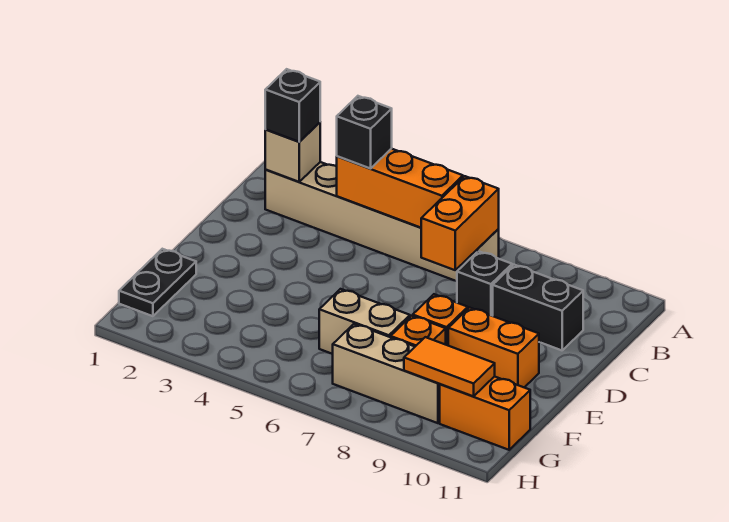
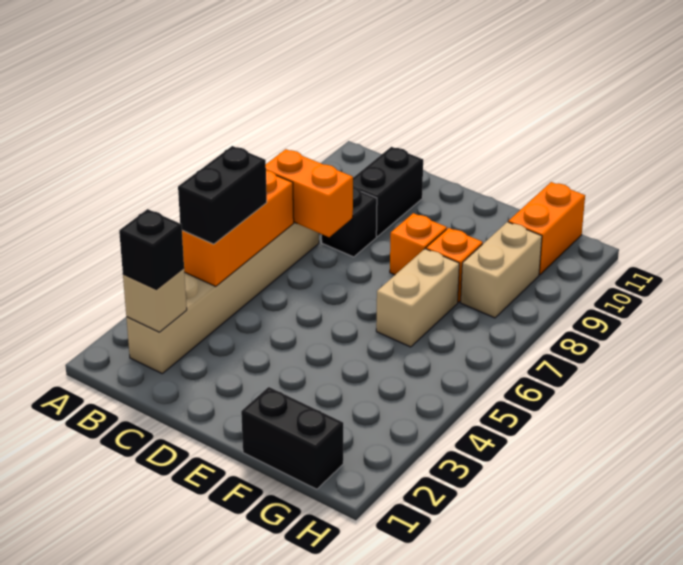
black brick B4 level 3 -> black brick B4:B5 level 3
orange brick E9:E10 level 1 -> none
black plate F1:G1 level 1 -> black brick F1:G1 level 1
tan brick G7:G9 level 1 -> tan brick G8:G9 level 1
orange tile G9:G10 level 2 -> none

